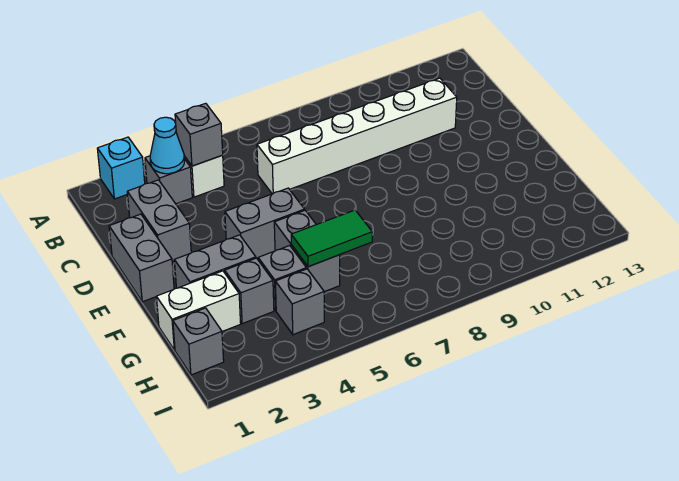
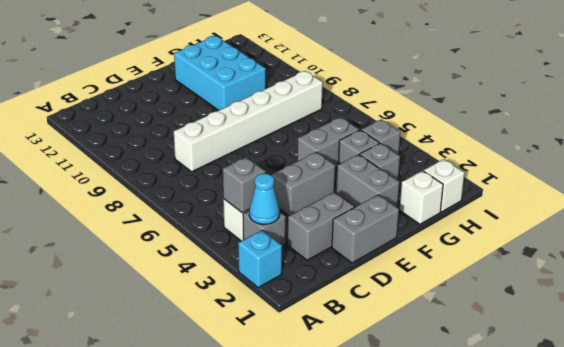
white brick C6:C11 level 1 -> white brick C8:H8 level 1
grey brick E4:E5 level 1 -> grey brick D4:E4 level 1
none -> cyan brick F10:G12 level 1
white brick G1:G2 level 1 -> white brick G1 level 1
green tile G5:G6 level 2 -> none
grey brick H1 level 1 -> white brick H1 level 1

